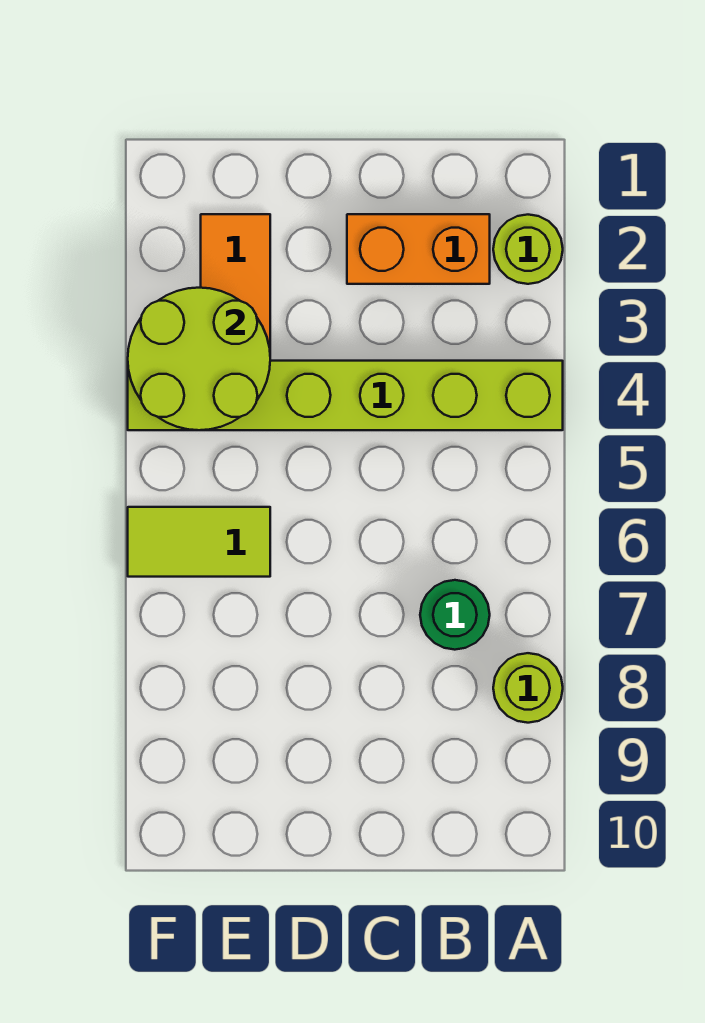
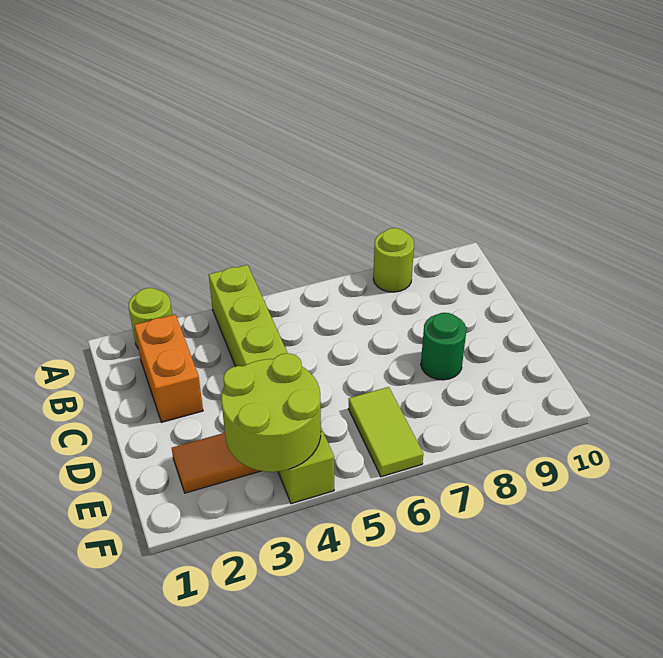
green round brick B7 level 1 -> green round brick D8 level 1

